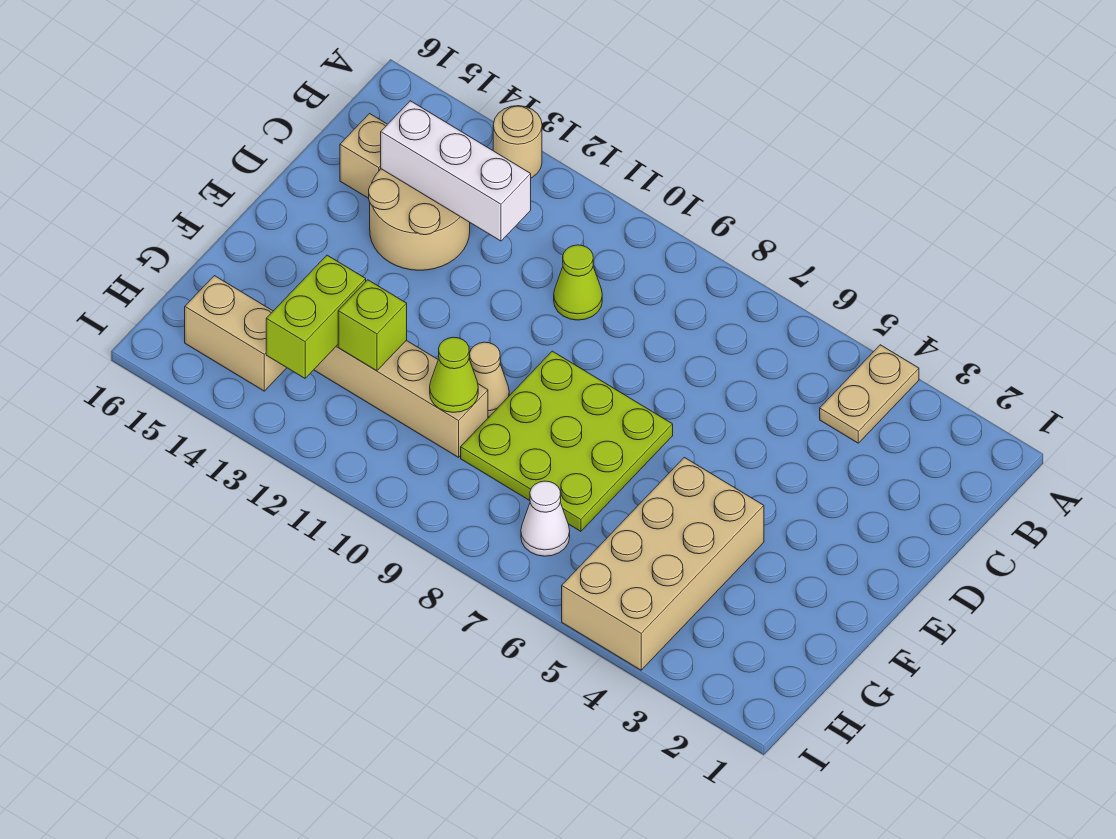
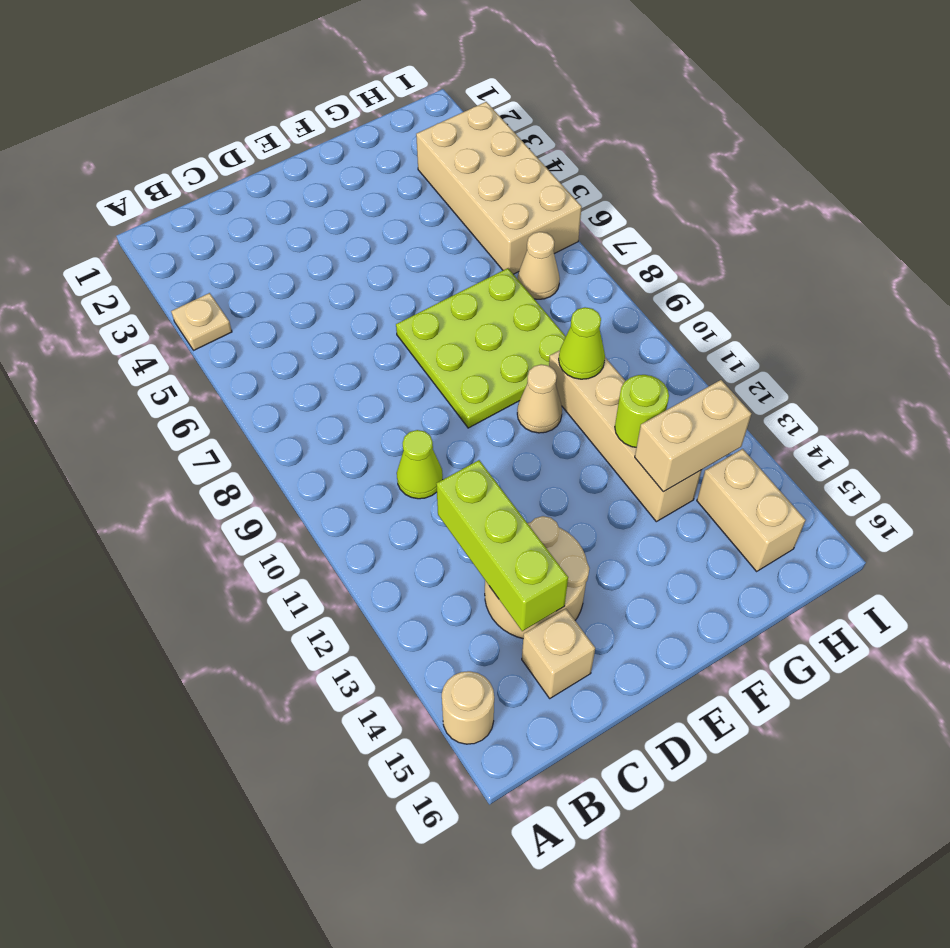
tan plate A4:B4 level 1 -> tan plate A4 level 1
tan round brick A13 level 1 -> tan round brick A15 level 1
white brick C12:C14 level 2 -> lime brick C12:C14 level 2
tan brick F4:I5 level 1 -> tan brick H3:I6 level 1
lime brick G12 level 2 -> lime round brick G12 level 2
lime brick G13:H13 level 2 -> tan brick G13:H13 level 2
white cone H7 level 1 -> tan cone H7 level 1

